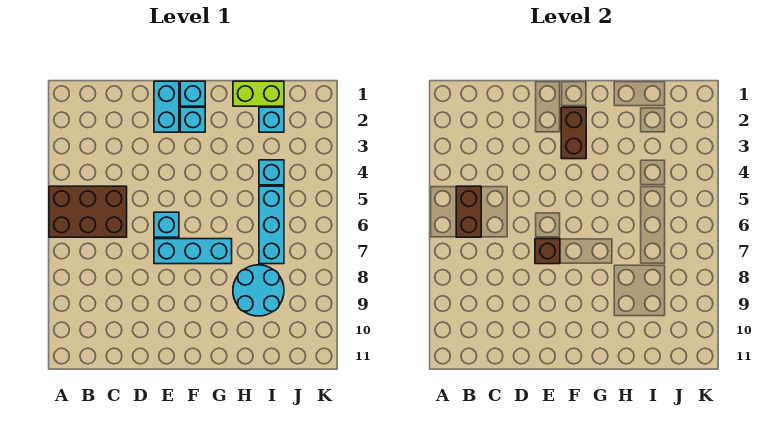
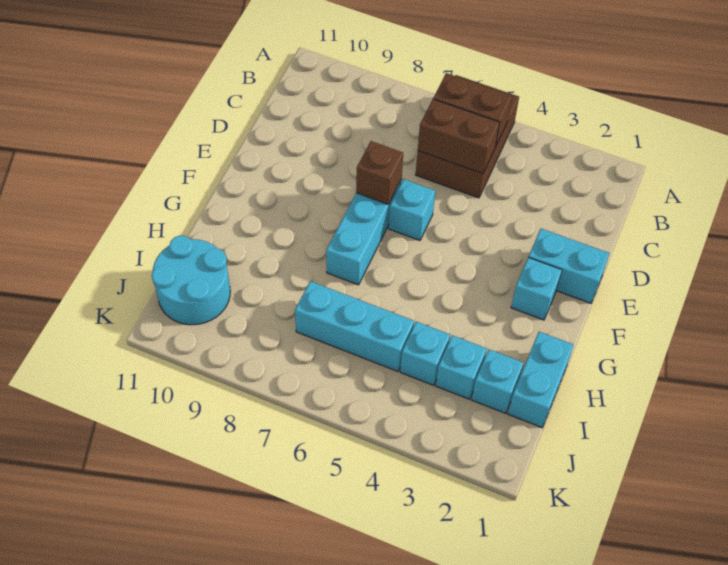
cyan brick F1 level 1 -> cyan brick I3 level 1
brown brick F2:F3 level 2 -> brown brick C5:C6 level 2
lime brick H1:I1 level 1 -> cyan brick H1:I1 level 1
cyan round brick H8:I9 level 1 -> cyan round brick I10:J11 level 1

